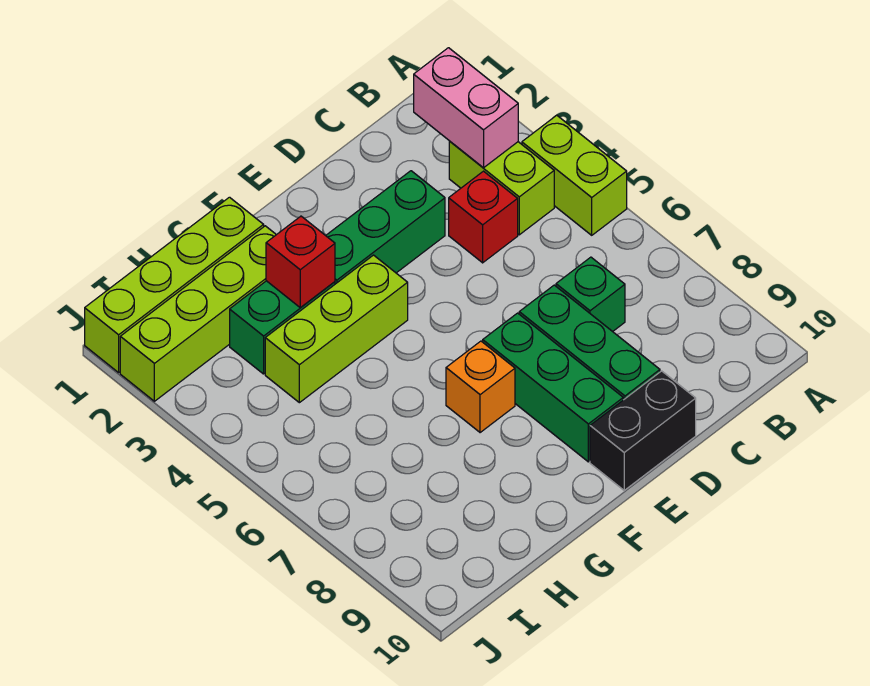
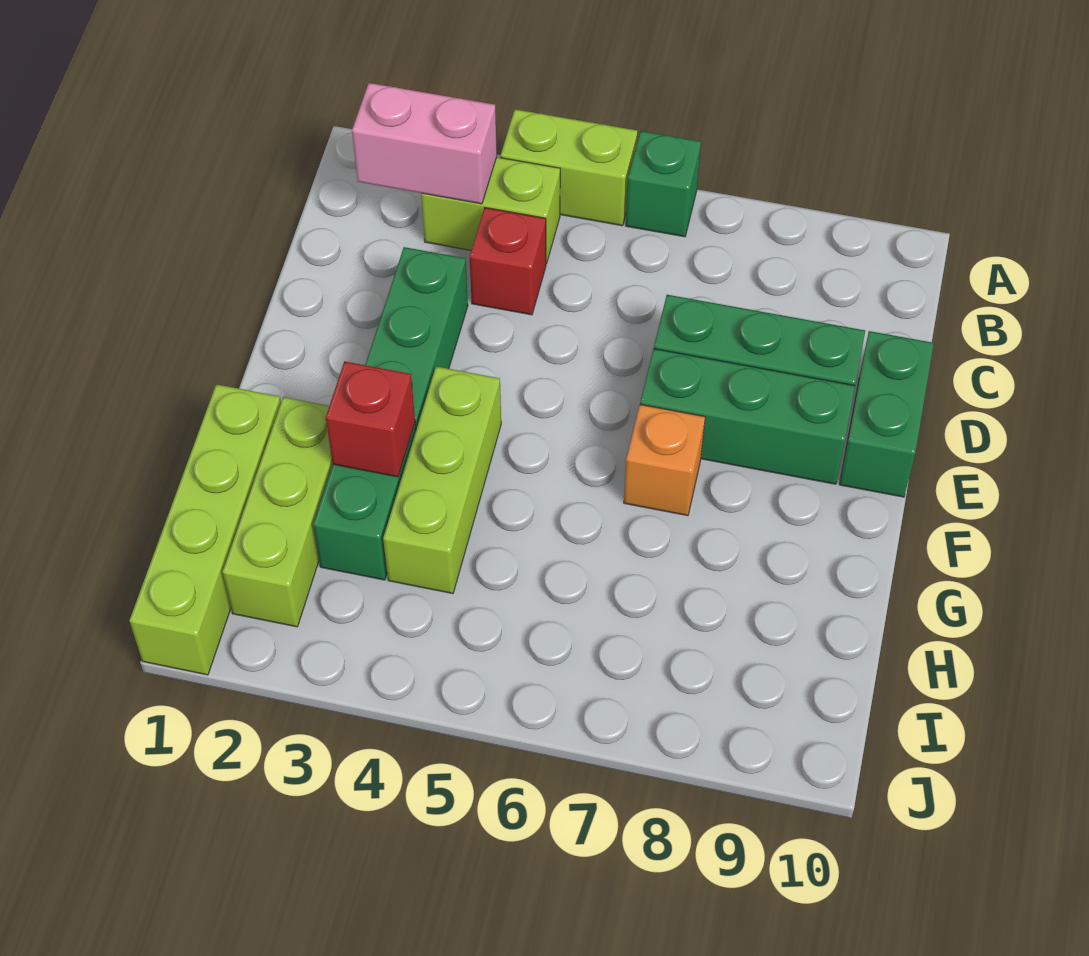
green brick C7 level 1 -> green brick A6 level 1
black brick D10:E10 level 1 -> green brick D10:E10 level 1
lime brick G2:J2 level 1 -> lime brick G2:I2 level 1

